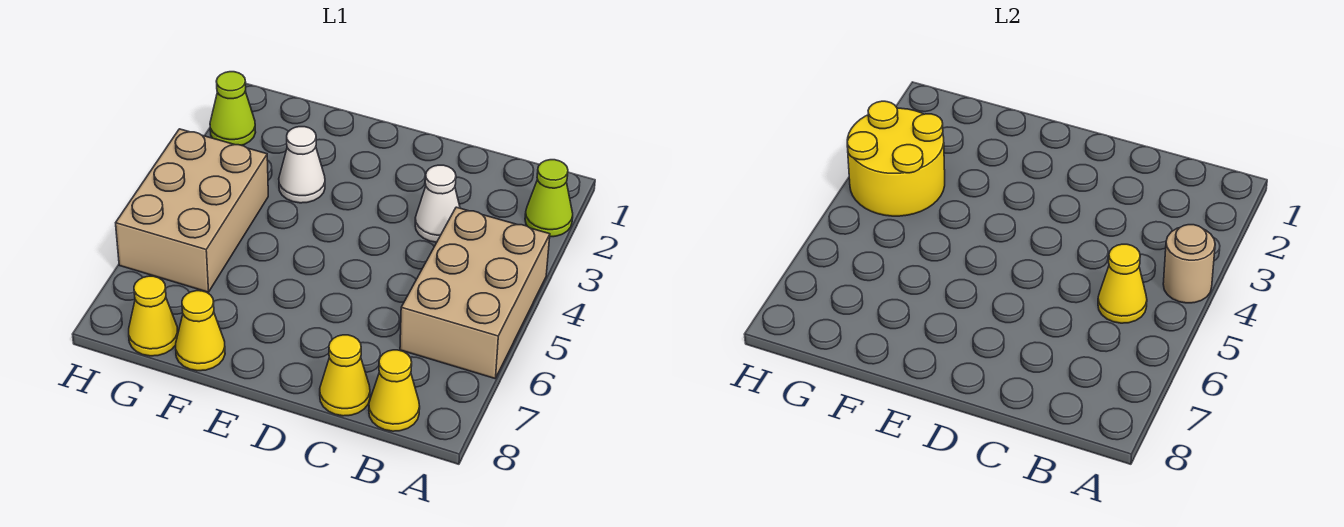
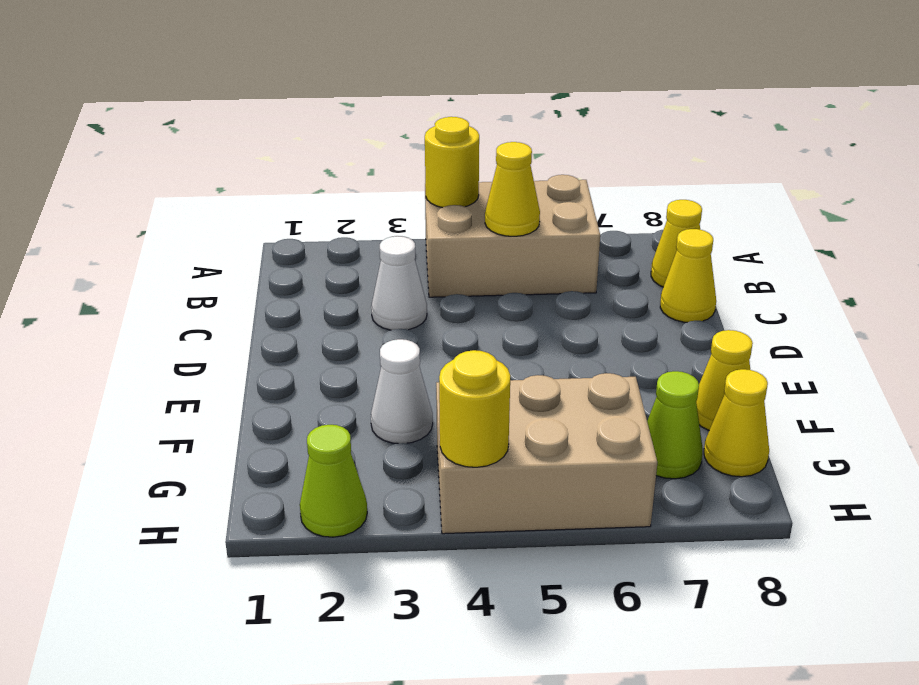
lime cone A2 level 1 -> lime cone G7 level 1
tan round brick A4 level 2 -> yellow round brick A4 level 2
yellow round brick G3:H4 level 2 -> yellow round brick H4 level 2

